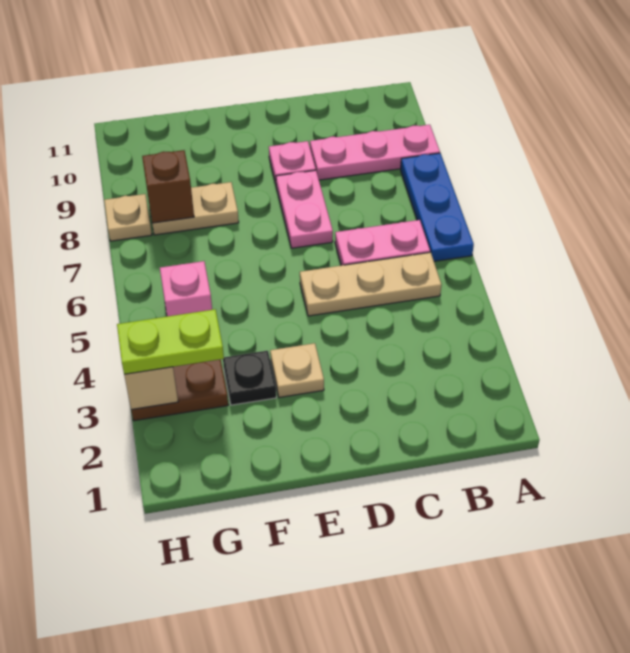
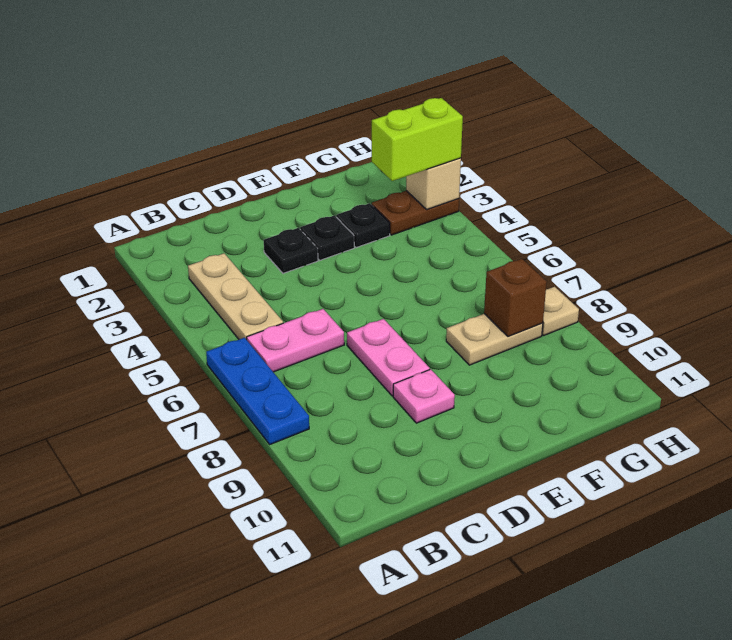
pink plate A9:C9 level 1 -> none
tan plate B5:D5 level 1 -> tan plate B3:B5 level 1
none -> black plate D3 level 1
tan plate E3 level 1 -> black plate E3 level 1
lime plate G3:H3 level 3 -> lime brick G3:H3 level 3
pink brick G5 level 1 -> none

